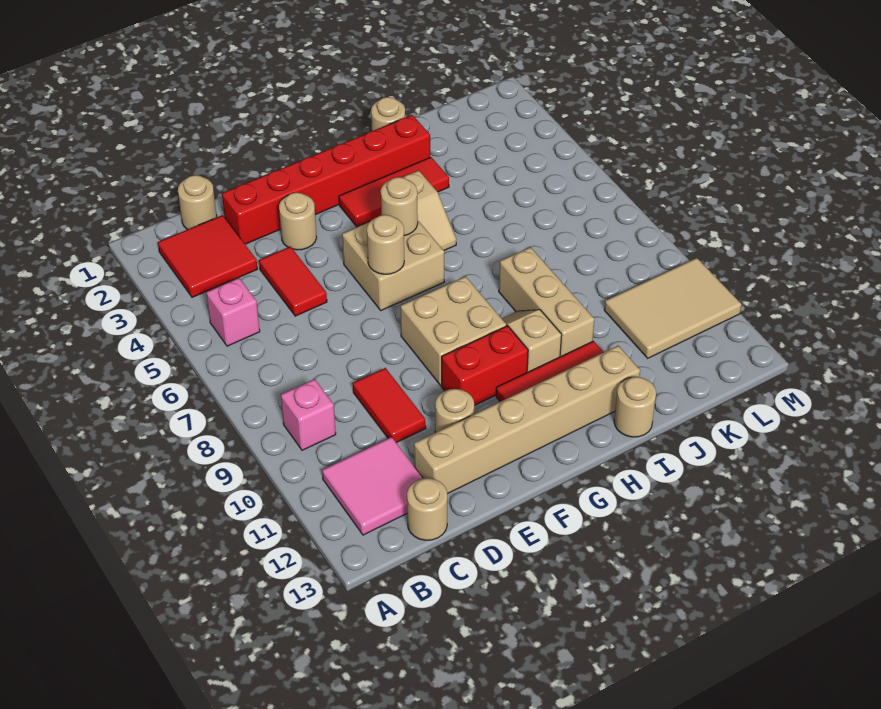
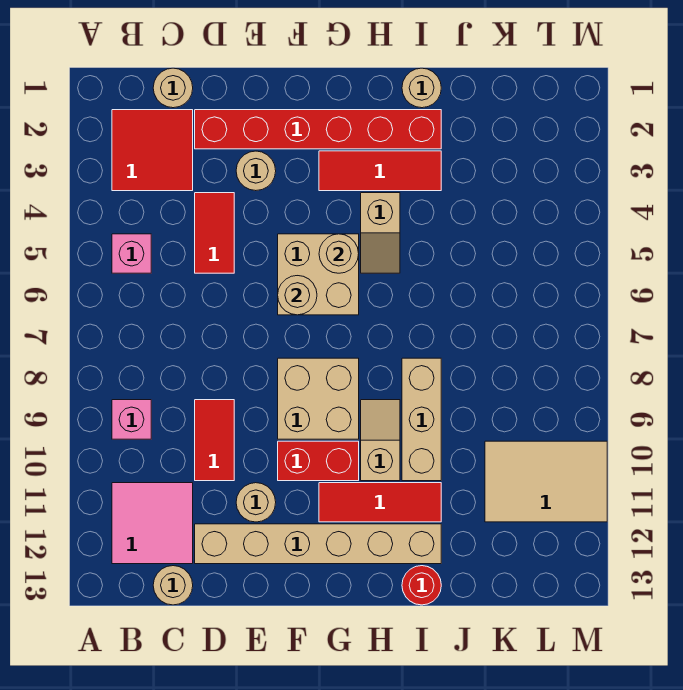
tan round brick I13 level 1 -> red round brick I13 level 1

